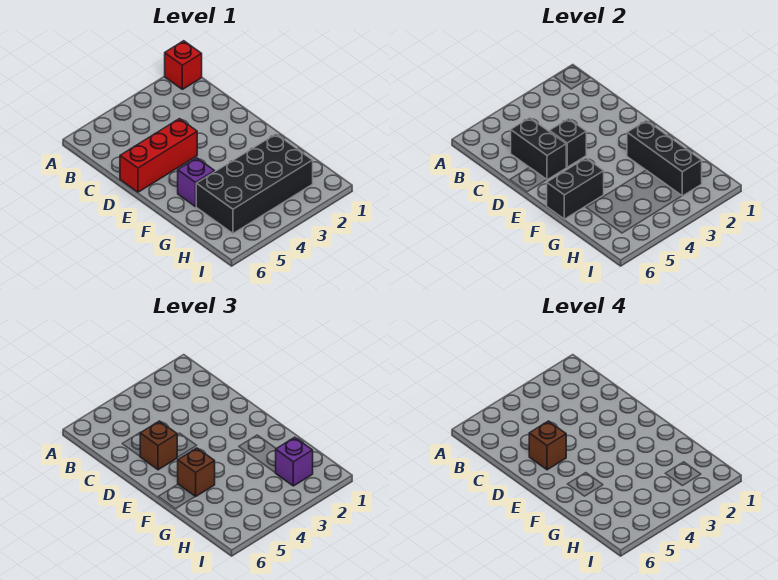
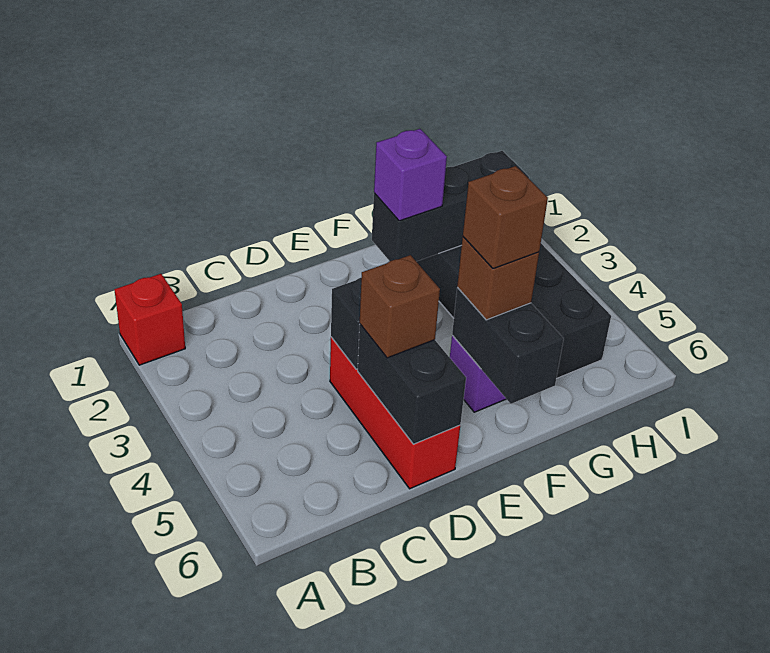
black brick C5:D5 level 2 -> black brick D5:D6 level 2
brown brick D5 level 4 -> brown brick F5 level 4
purple brick H2 level 3 -> purple brick F2 level 3

